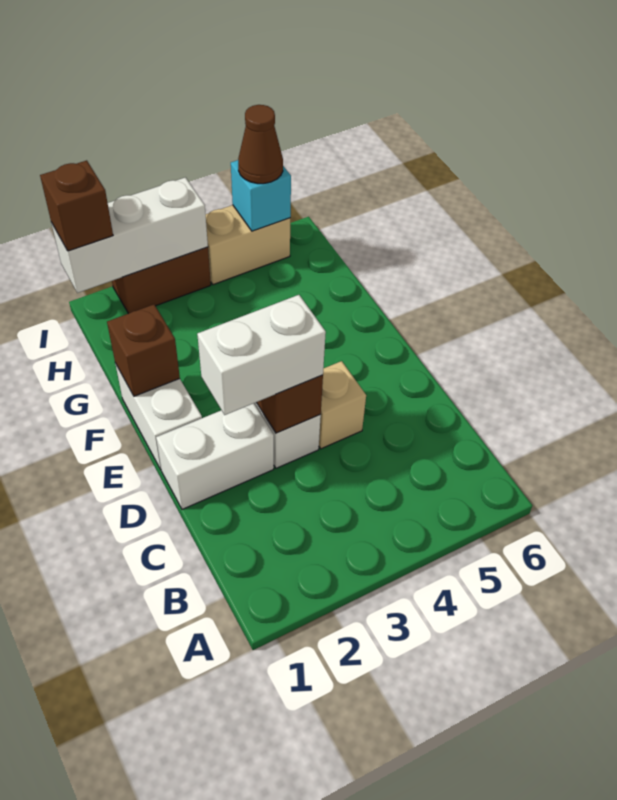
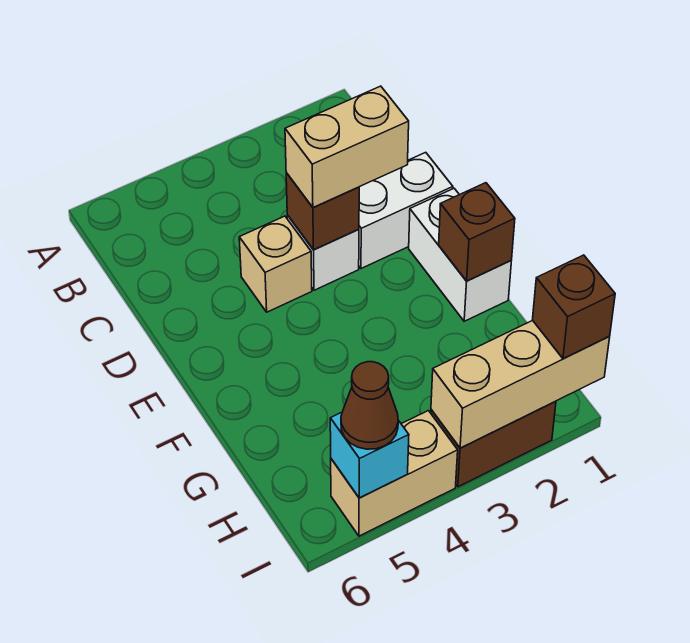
white brick D2:D3 level 3 -> tan brick D2:D3 level 3
white brick I1:I3 level 2 -> tan brick I1:I3 level 2

